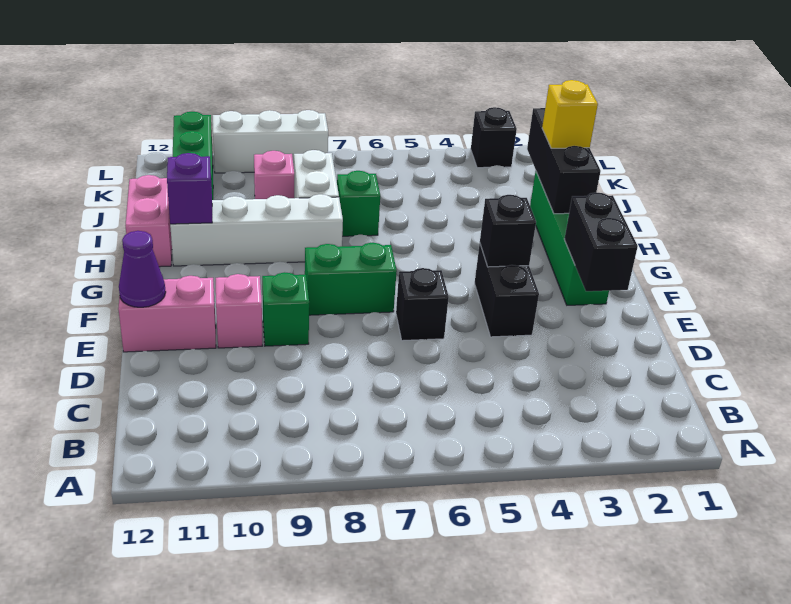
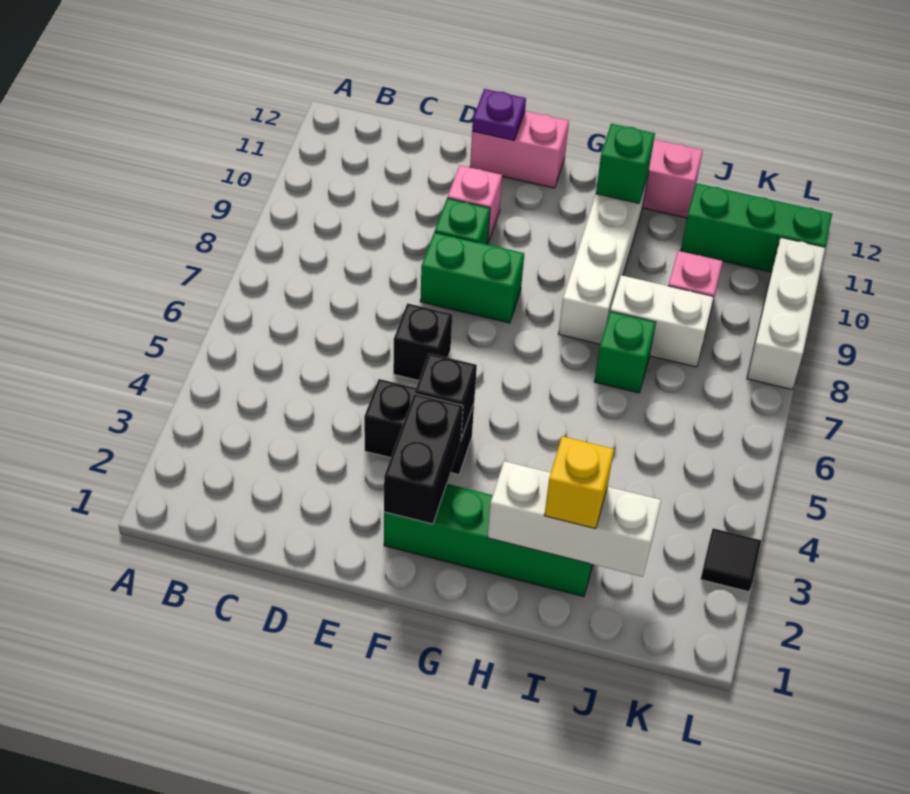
black brick E2:F2 level 2 -> black brick F2:F3 level 2
pink brick E11:E12 level 1 -> pink brick E12:F12 level 1
purple cone E12 level 2 -> purple plate E12 level 2
green brick F7:F8 level 1 -> green brick E8:F8 level 1
black brick H2:J2 level 2 -> white brick H2:J2 level 2
purple brick H11 level 2 -> green brick H11 level 2
black brick L3 level 1 -> black tile L3 level 1

